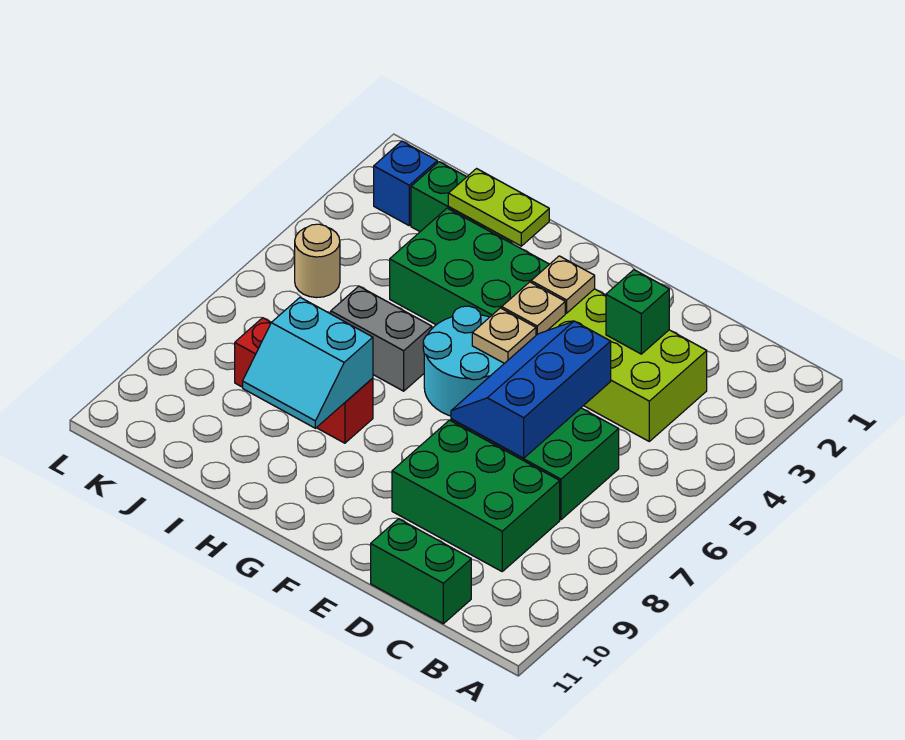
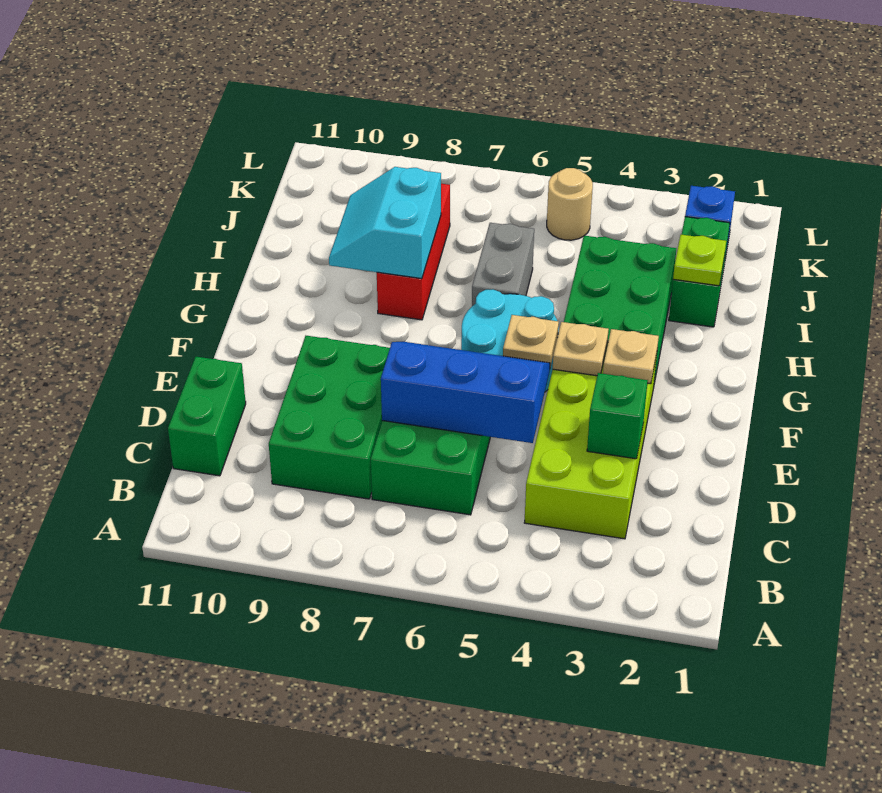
lime plate H2:I2 level 2 -> lime plate I2 level 2

